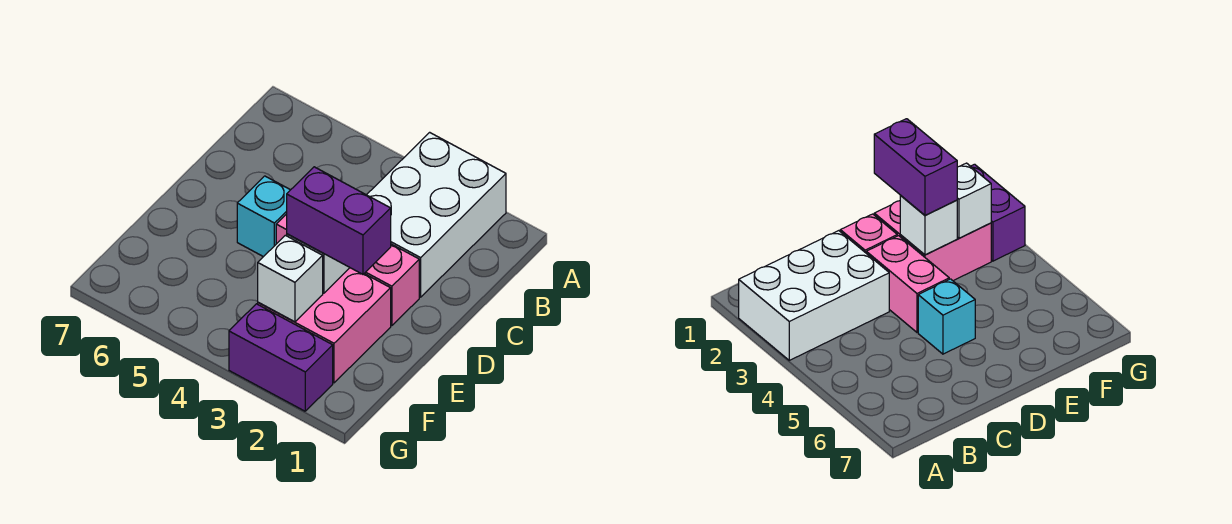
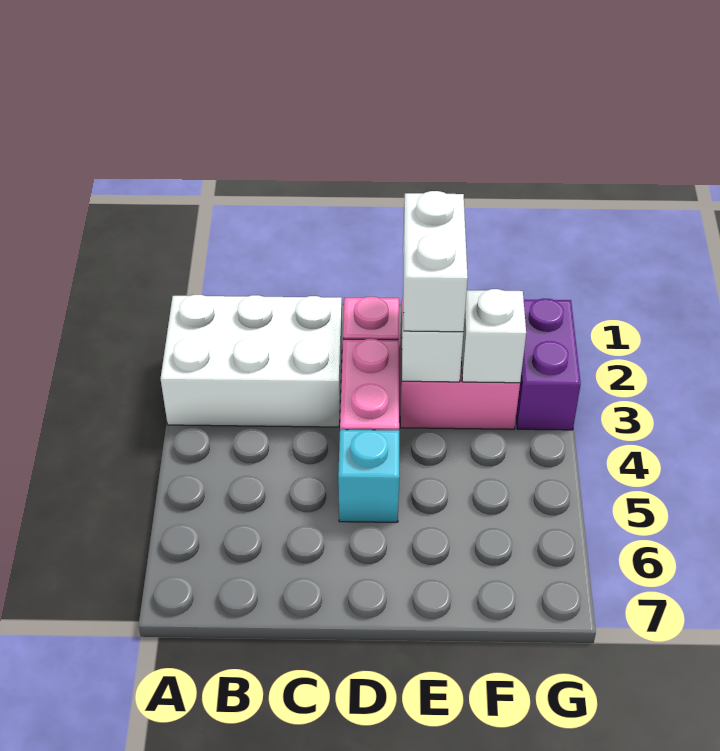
purple brick E2:E3 level 3 -> white brick E2:E3 level 3

